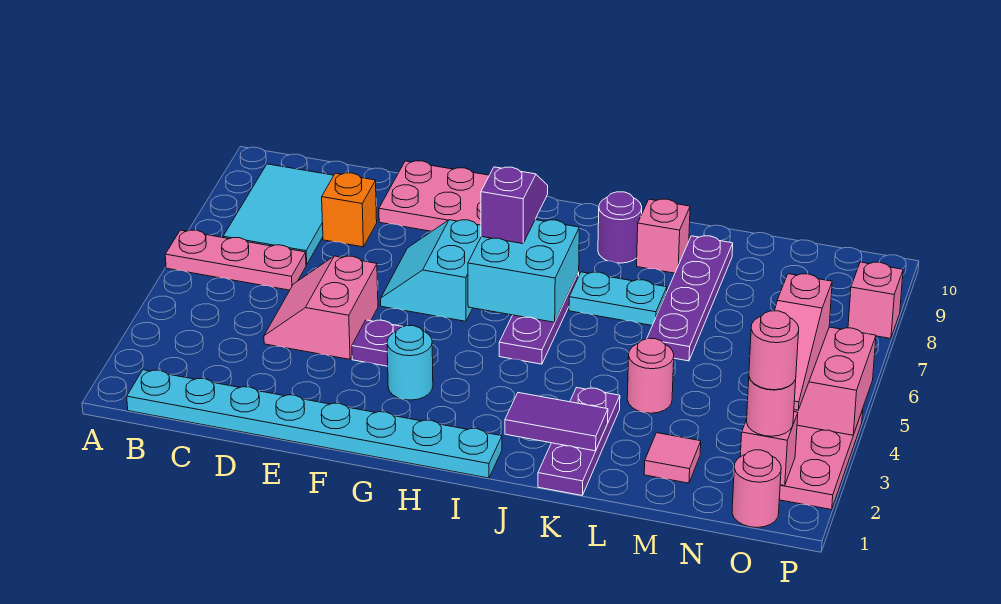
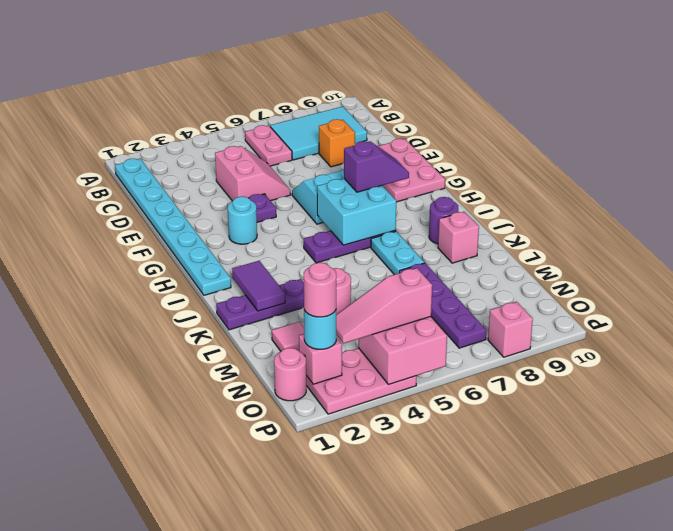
pink plate A6:C6 level 1 -> pink plate B6:C6 level 1
pink slope D4:E5 level 1 top E -> pink slope D4:E5 level 1 top 4
purple plate L6:L9 level 1 -> purple plate L7:O7 level 1
pink round brick O2 level 3 -> cyan round brick O2 level 3

